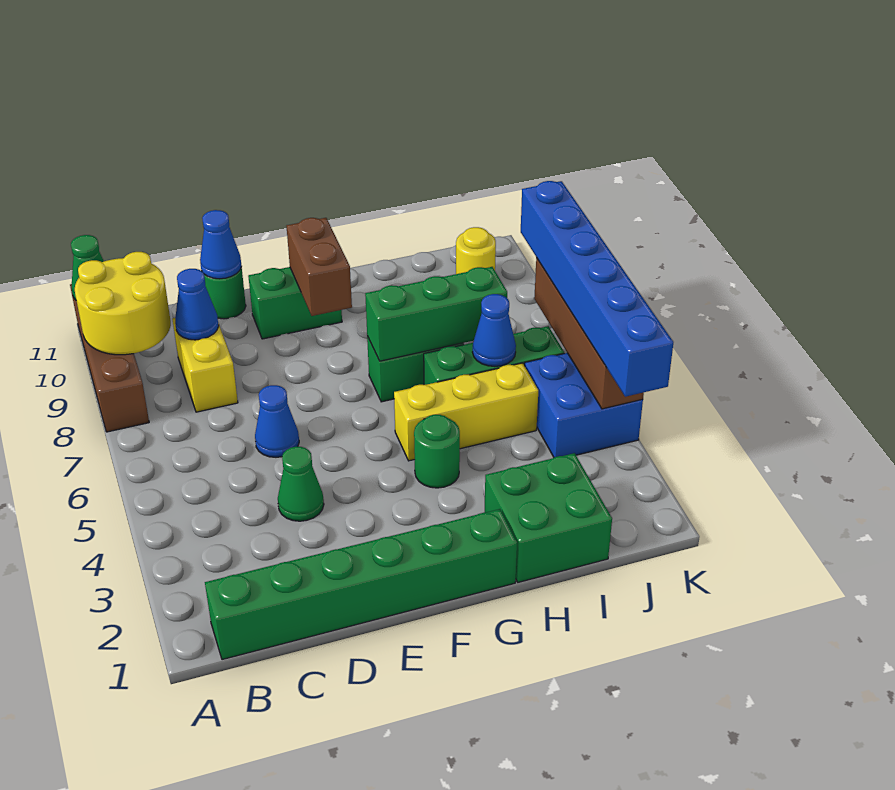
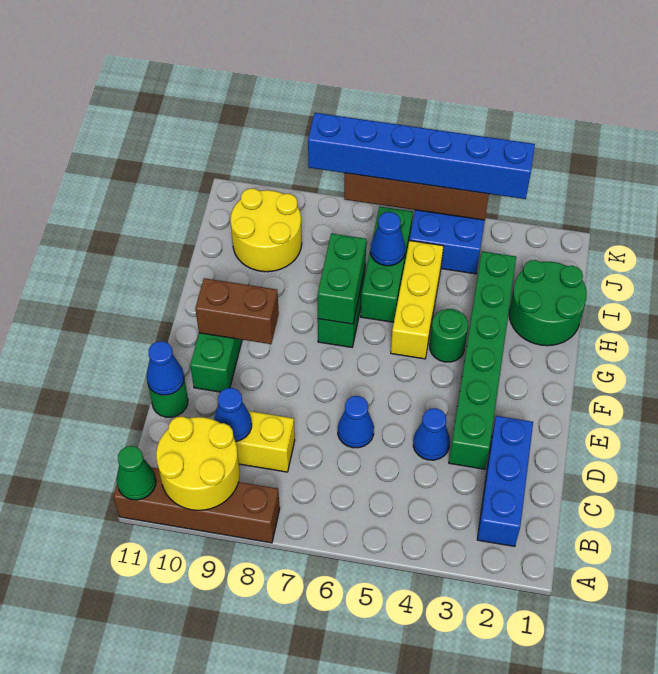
green brick B1:G1 level 1 -> green brick D3:I3 level 1
none -> blue brick B2:D2 level 1
green cone D4 level 1 -> blue cone D4 level 1
green brick G7:I7 level 2 -> green brick G7:H7 level 2
green brick H1:I2 level 1 -> green round brick H1:I2 level 1
yellow round brick J10 level 1 -> yellow round brick I9:J10 level 1

